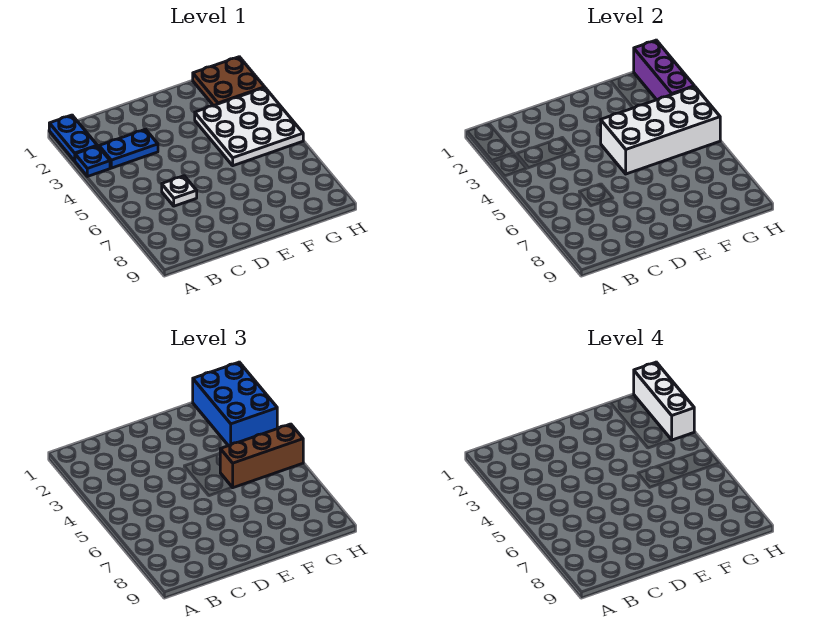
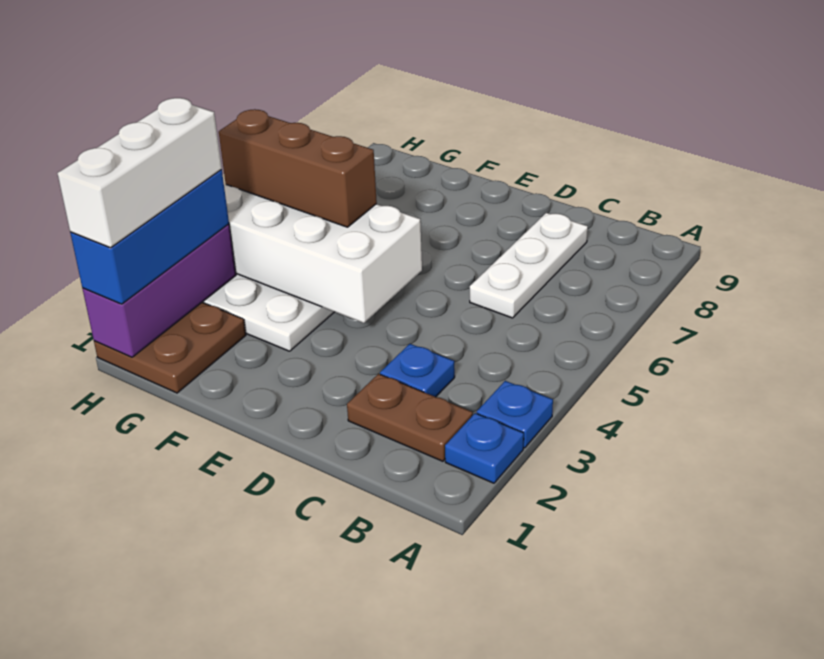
blue plate A1:A2 level 1 -> blue plate A2 level 1
none -> brown plate B2:C2 level 1
blue plate B3:C3 level 1 -> blue plate C3 level 1
white plate C6 level 1 -> white plate C6:C8 level 1
blue brick G1:H3 level 3 -> blue brick H1:H3 level 3

